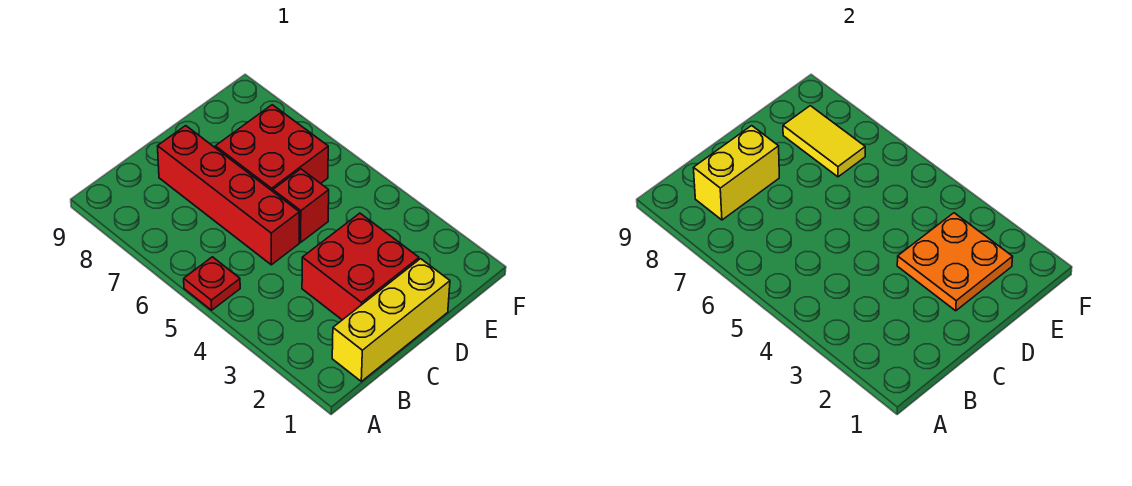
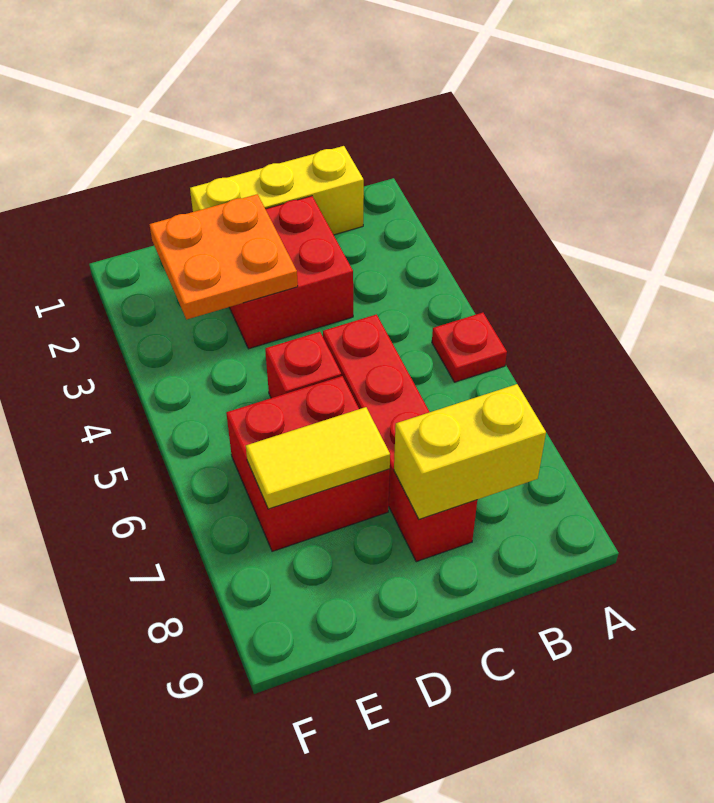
yellow tile E7:E8 level 2 -> yellow tile D7:E7 level 2

